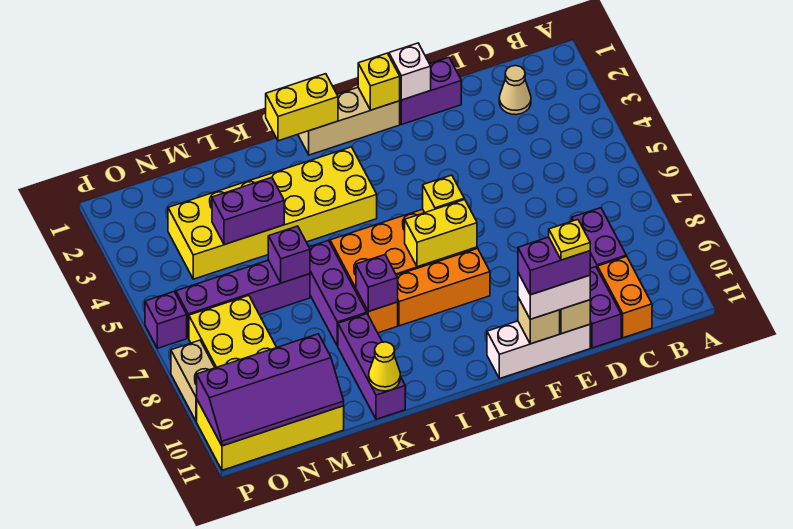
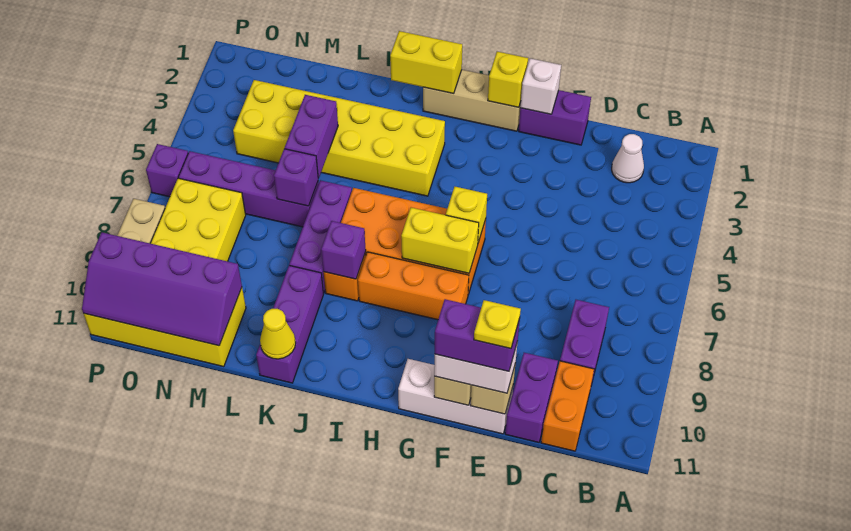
tan cone C2 level 1 -> white cone C2 level 1
purple brick L4:M4 level 2 -> purple brick L4:L5 level 2

